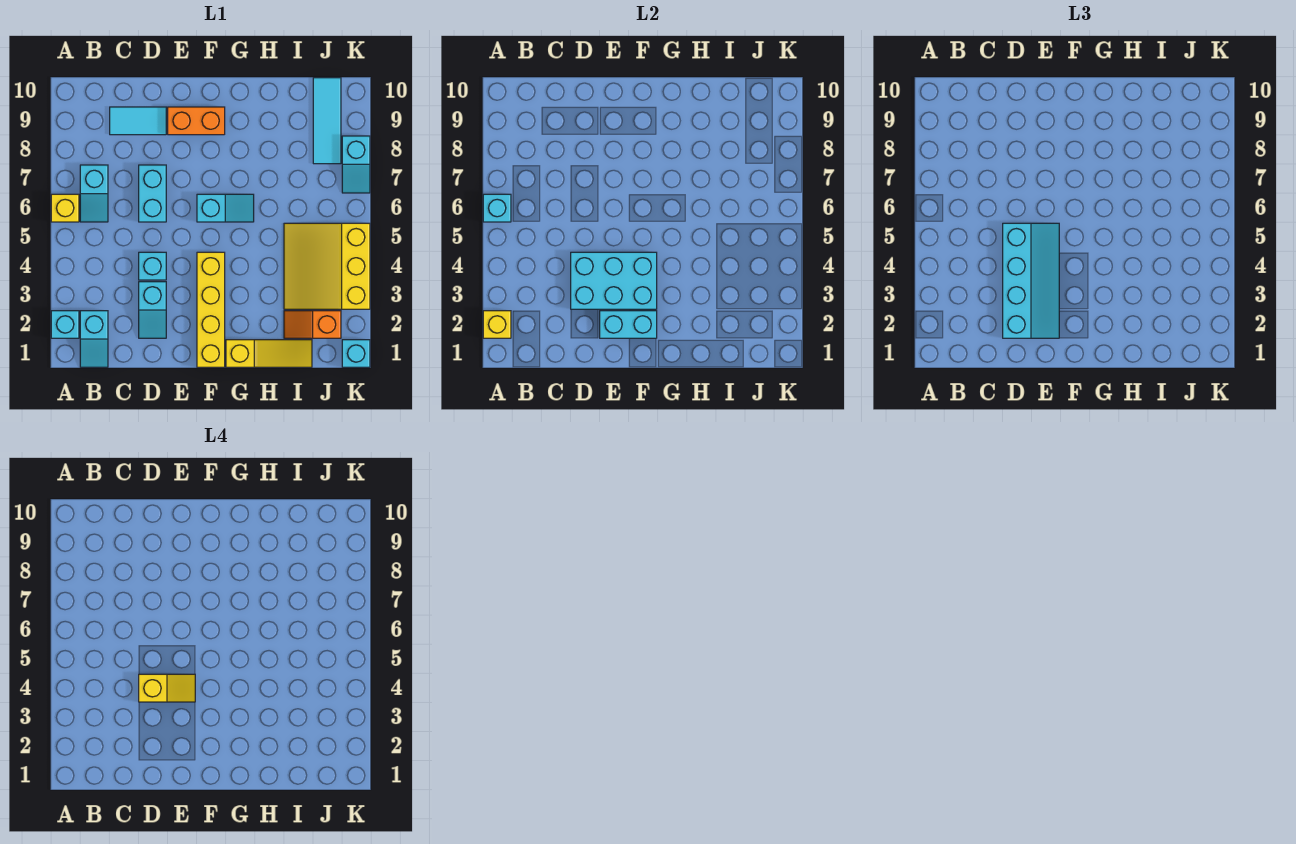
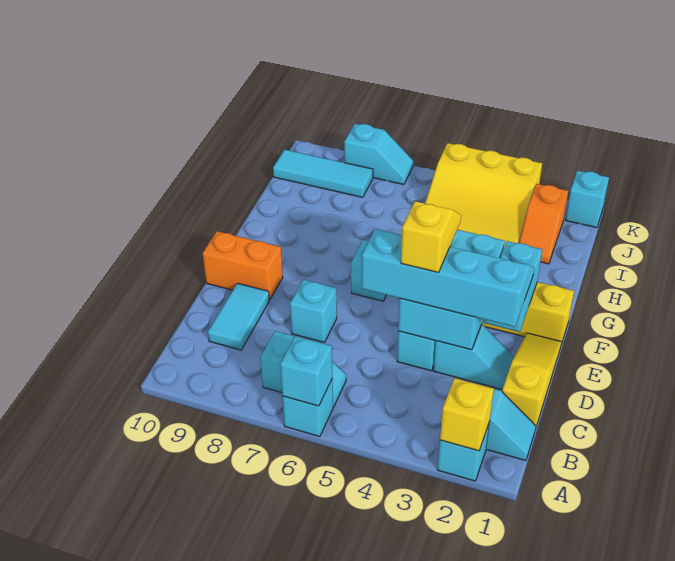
yellow brick A6 level 1 -> cyan brick A6 level 1
cyan brick D6:D7 level 1 -> cyan brick D7 level 1
orange brick E9:F9 level 1 -> orange brick E9:E10 level 1
yellow slope G1:I1 level 1 top G -> yellow slope C1:E1 level 1 top C

